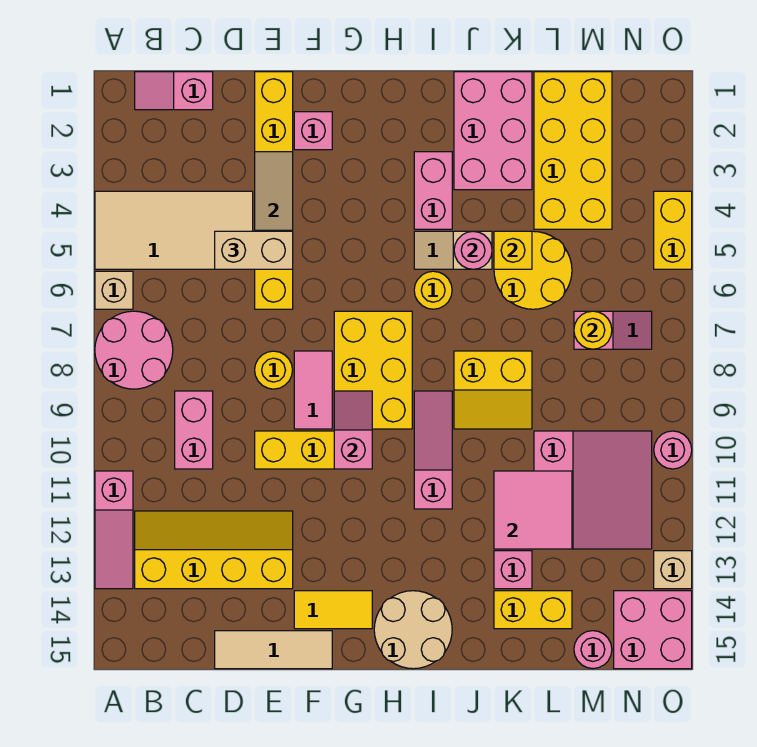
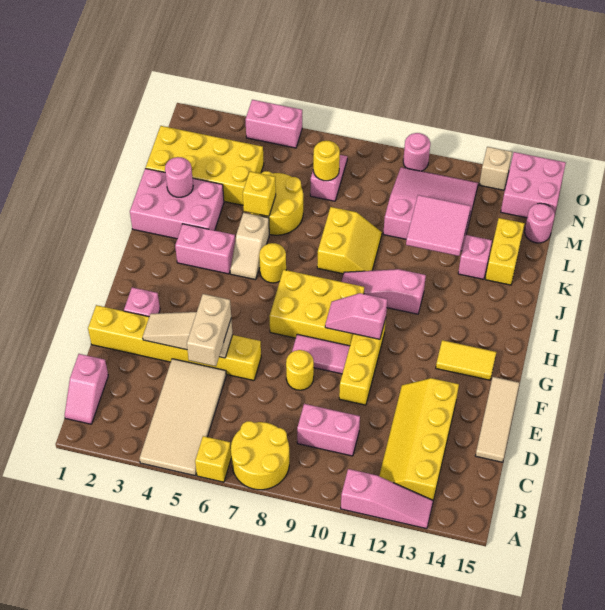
tan brick A6 level 1 -> yellow brick A6 level 1
pink round brick A7:B8 level 1 -> yellow round brick A7:B8 level 1
yellow tile F14:G14 level 1 -> yellow tile G13:G14 level 1
tan round brick H14:I15 level 1 -> none
pink round brick J5 level 2 -> pink round brick K2 level 2
yellow brick O4:O5 level 1 -> pink brick O4:O5 level 1

